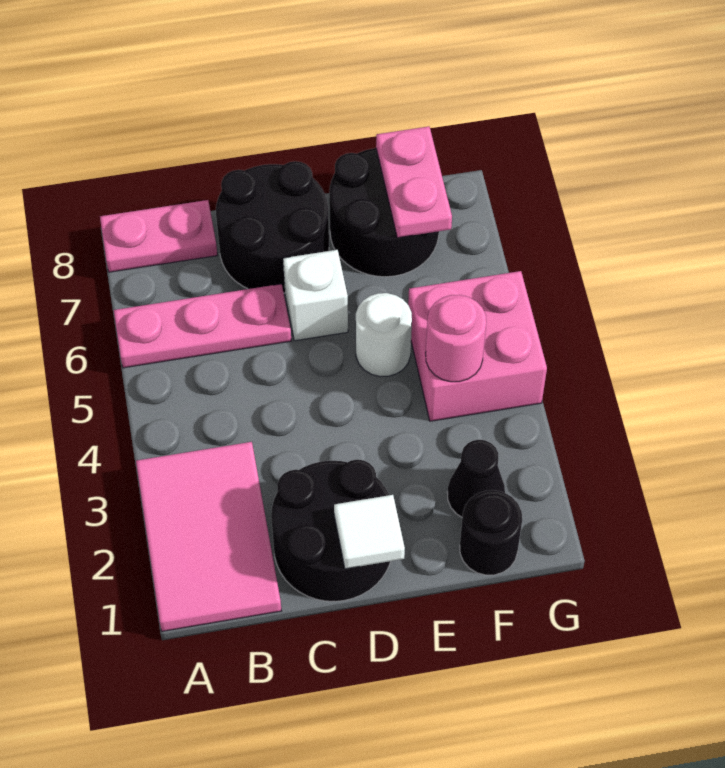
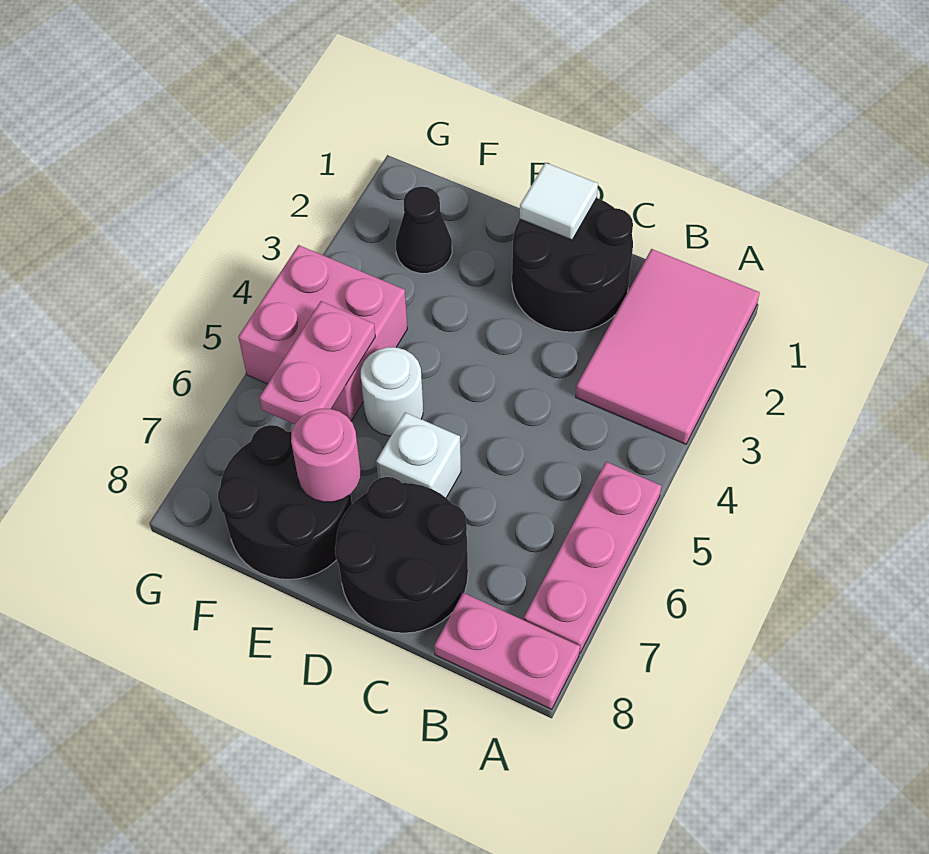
pink plate A6:C6 level 1 -> pink plate A5:A7 level 1
black round brick F1 level 1 -> none
pink round brick F4 level 2 -> pink round brick E7 level 2
pink plate F7:F8 level 2 -> pink plate F5:F6 level 2

